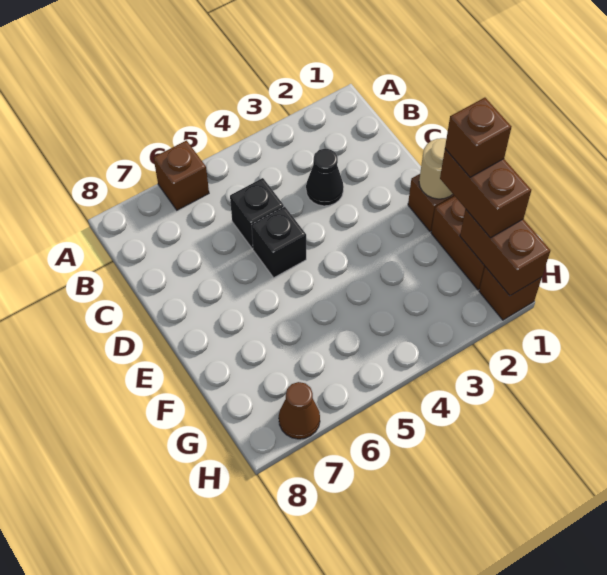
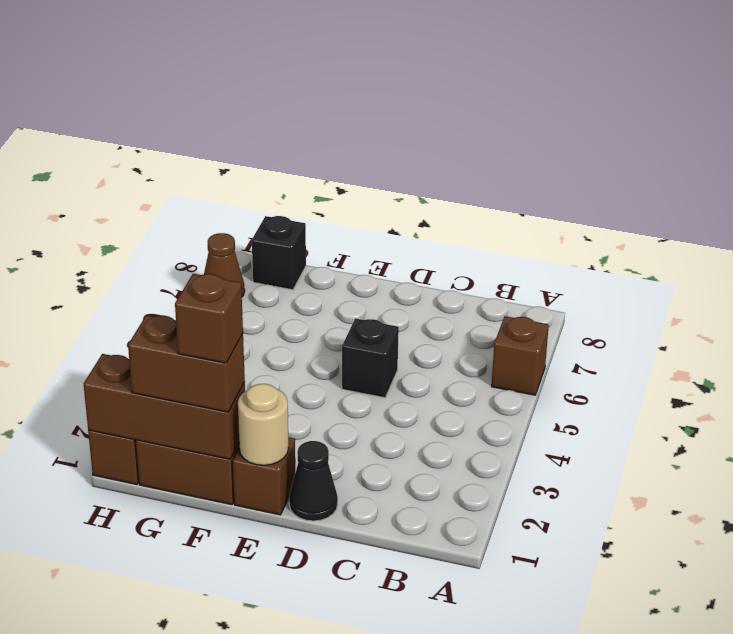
black cone C3 level 1 -> black cone D1 level 1
black brick C5 level 1 -> black brick G8 level 1
brown brick G1:H1 level 2 -> brown brick F1:H1 level 2

